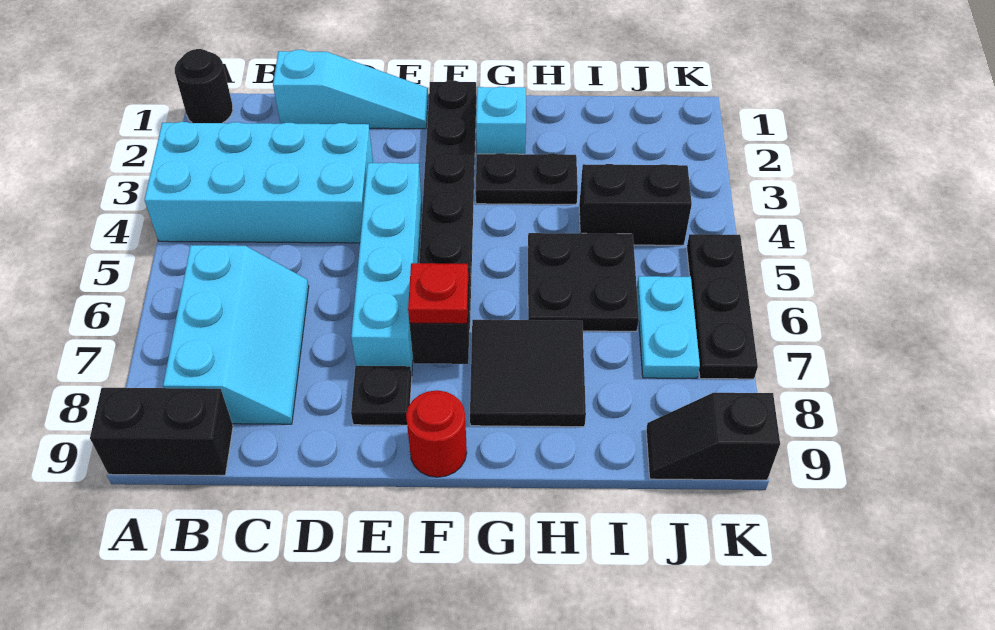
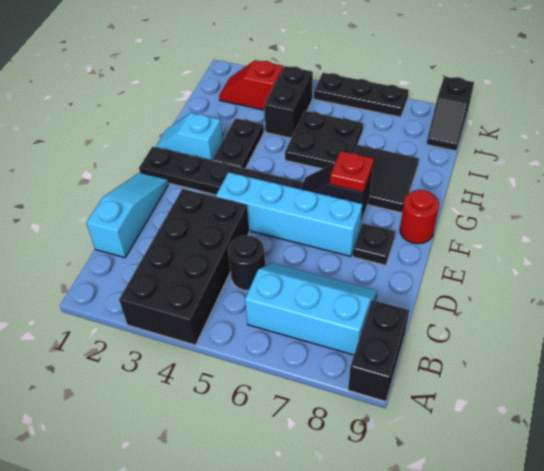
black round brick A1 level 1 -> black round brick C5 level 1
cyan brick A3:D4 level 1 -> black brick A3:D4 level 1
none -> red slope J2:J3 level 1 top 3
cyan plate J6:J7 level 1 -> none

